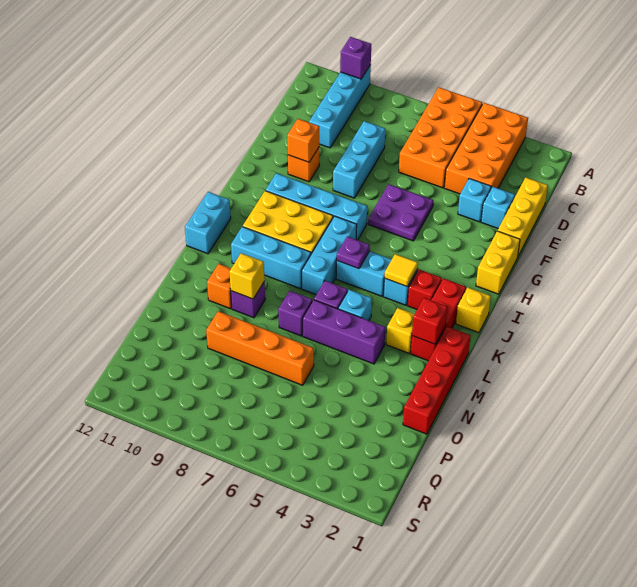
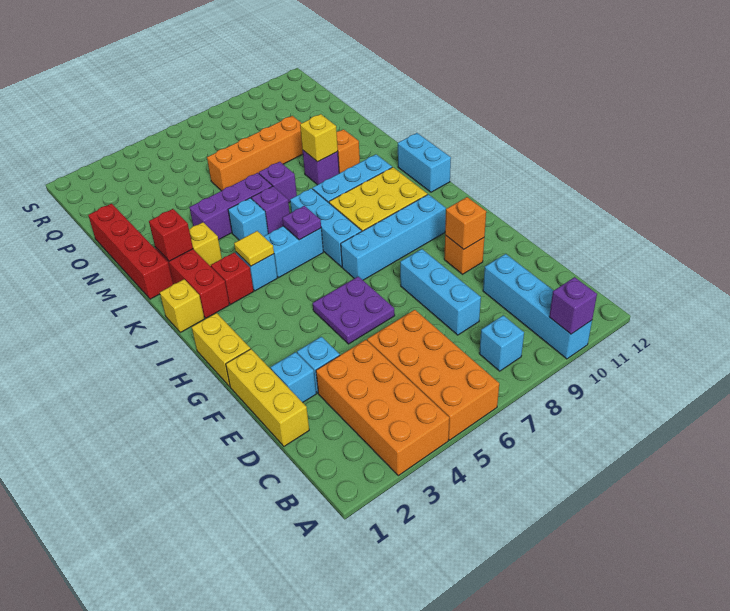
none -> cyan brick B8 level 1

